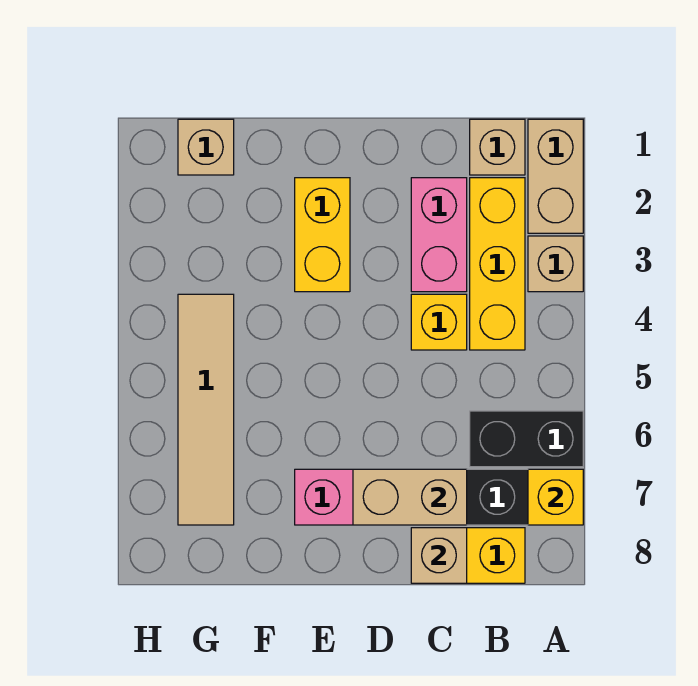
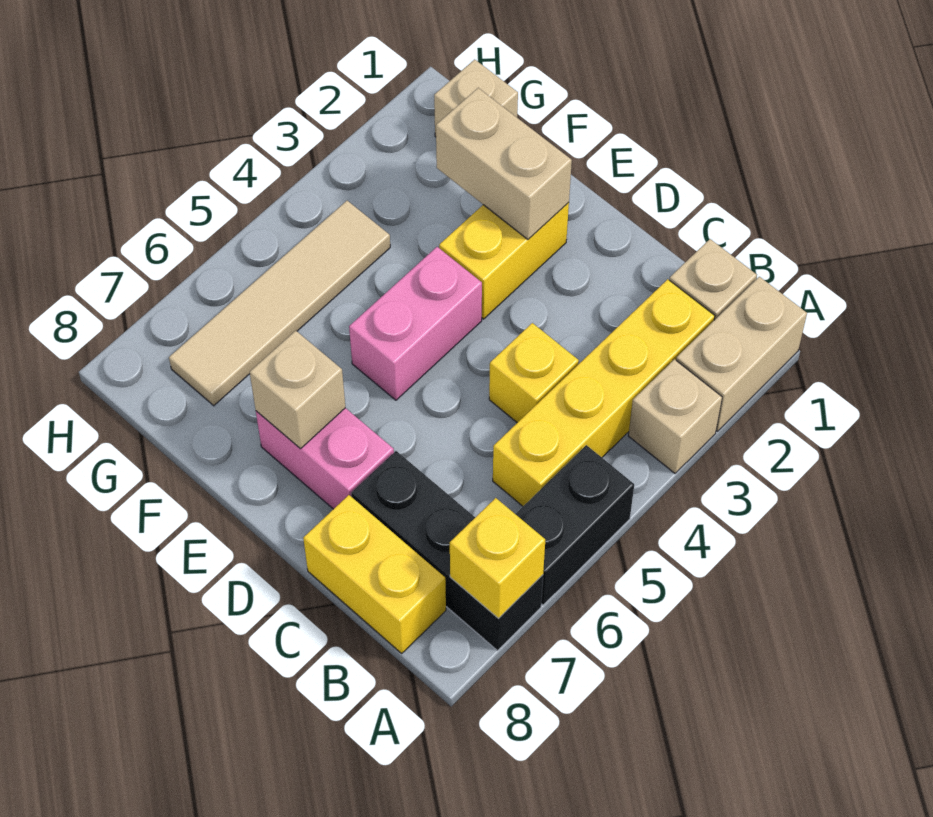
black brick A6:B6 level 1 -> black brick A5:A6 level 1
yellow brick B2:B4 level 1 -> yellow brick B2:B5 level 1
pink brick C2:C3 level 1 -> pink brick E4:E5 level 1
tan brick C7:D7 level 2 -> tan brick E2:F2 level 2
tan brick C8 level 2 -> tan brick E7 level 2

